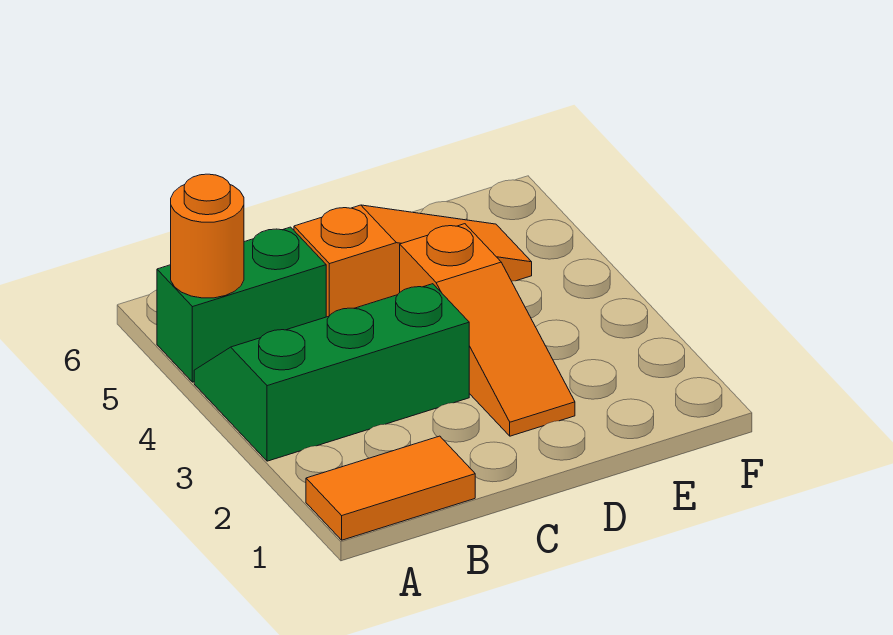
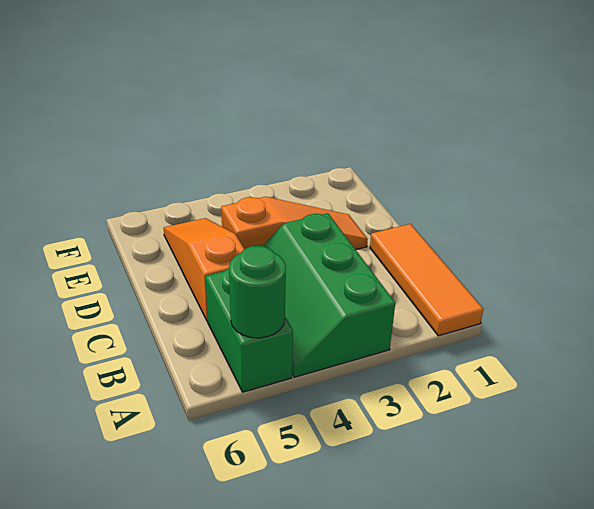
orange tile A1:B1 level 1 -> orange tile A1:C1 level 1
orange round brick A5 level 2 -> green round brick A5 level 2

